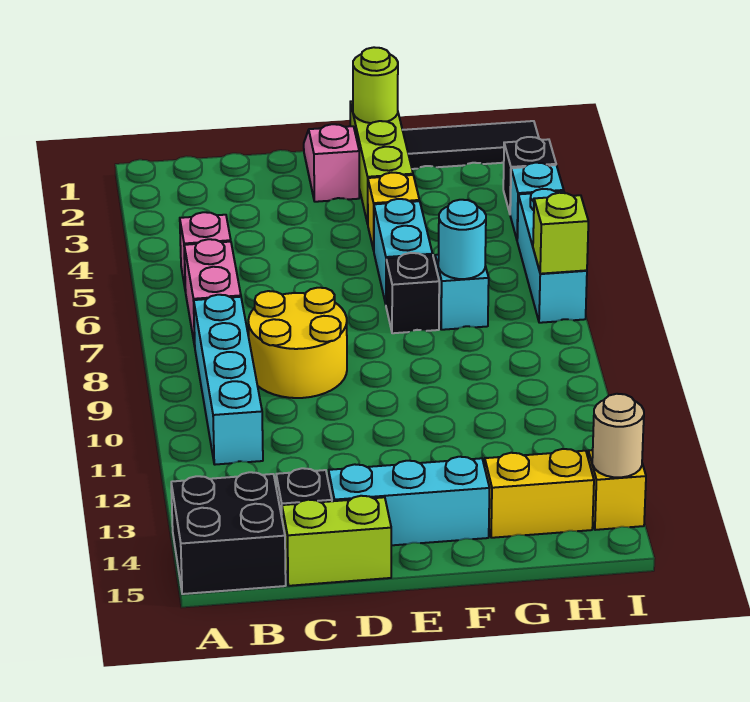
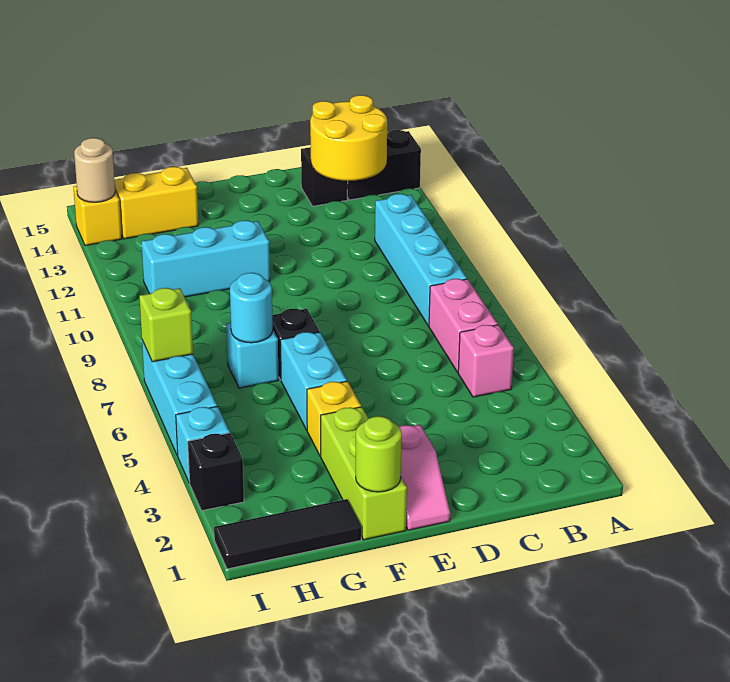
black brick A14:B15 level 1 -> black brick A14:B14 level 1
yellow round brick C8:D9 level 1 -> yellow round brick B13:C14 level 2
lime brick C15:D15 level 1 -> none
cyan brick D14:F14 level 1 -> cyan brick F11:H11 level 1

